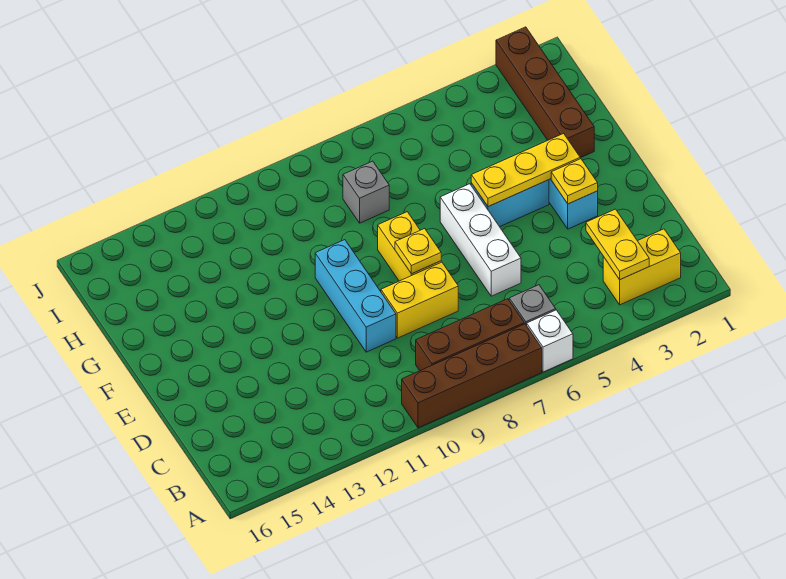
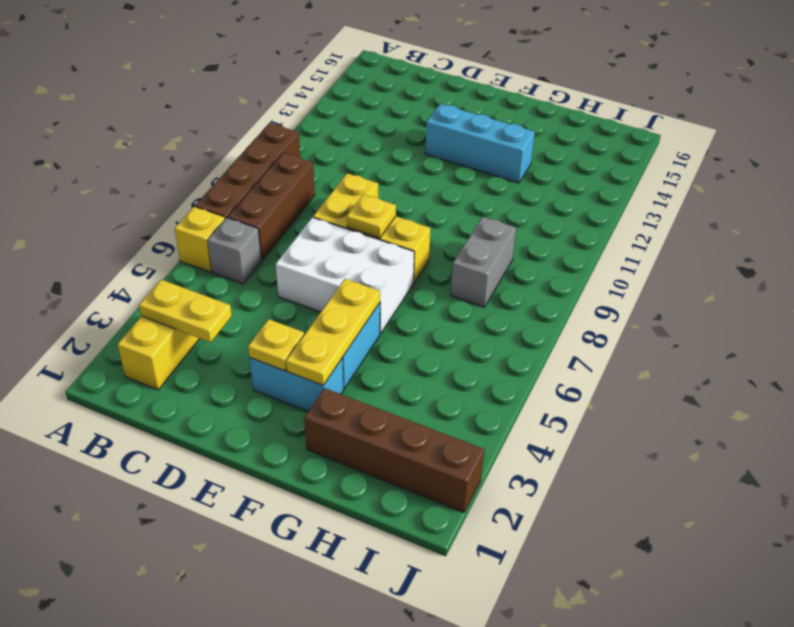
white brick A6 level 1 -> yellow brick A6 level 1
white brick D6:F6 level 1 -> white brick D6:F7 level 1
cyan brick D10:F10 level 1 -> cyan brick E13:G13 level 1
grey brick H8 level 1 -> grey brick H8:H9 level 1

